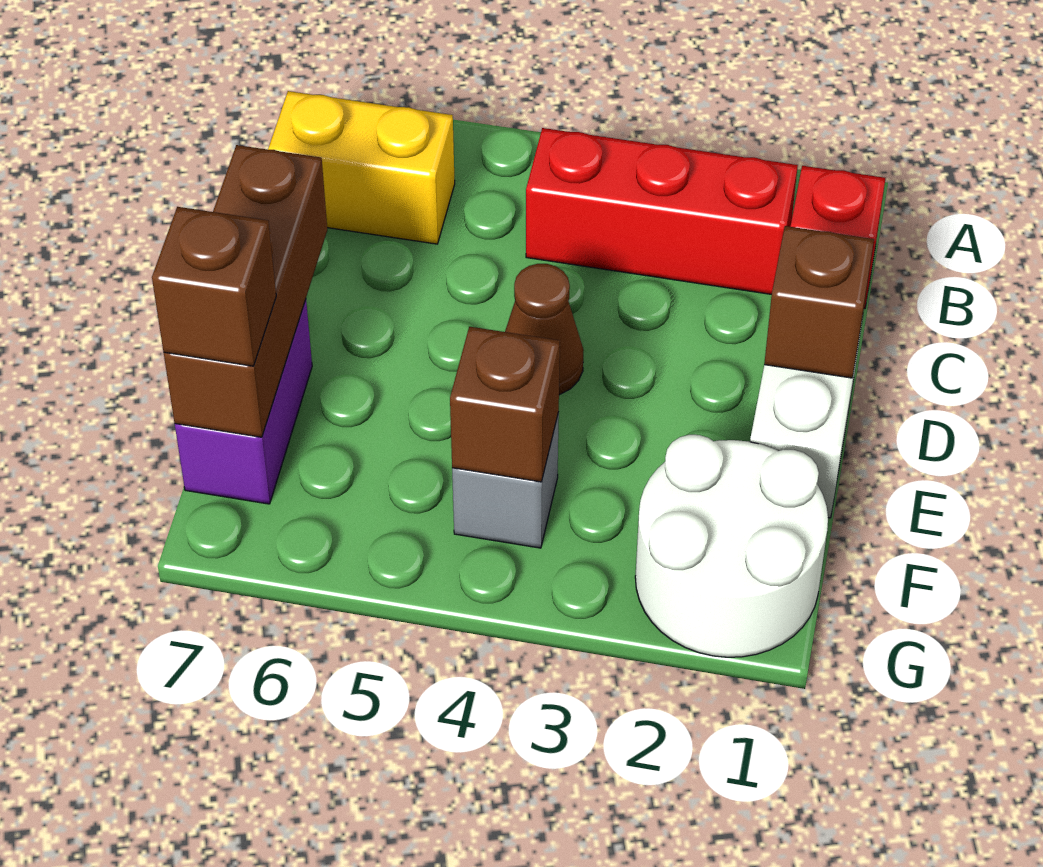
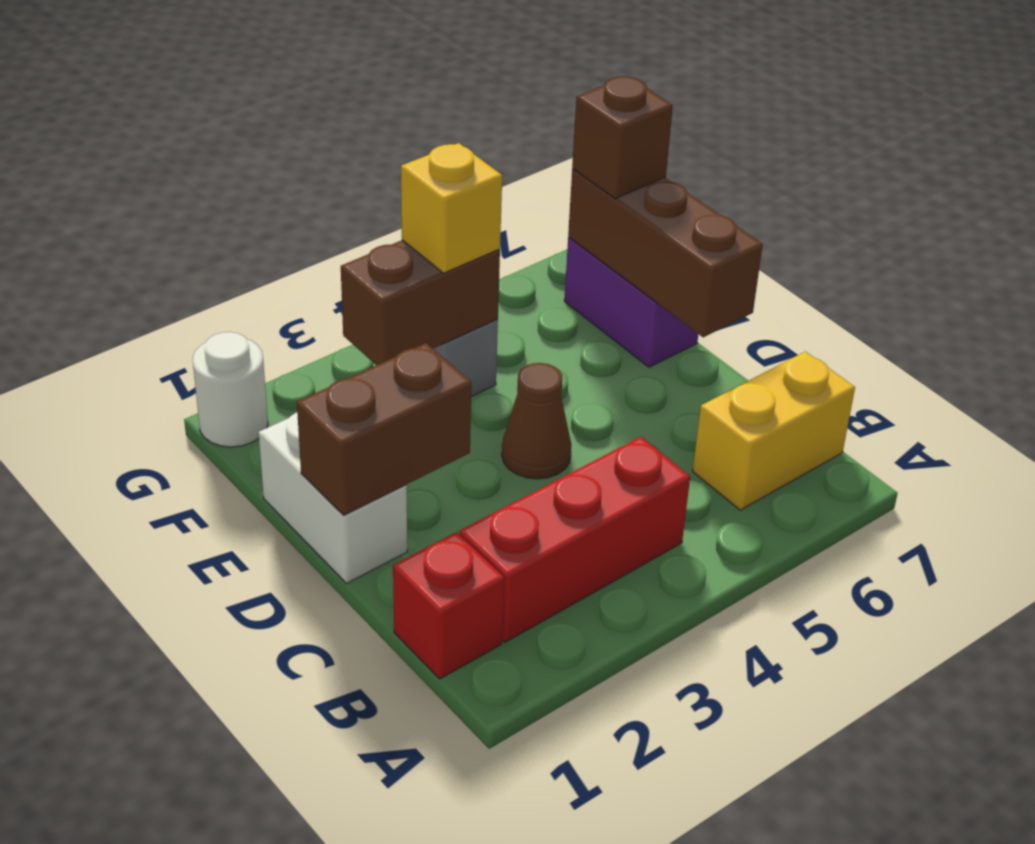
brown brick D1 level 2 -> brown brick D1:D2 level 2
white round brick F1:G2 level 1 -> white round brick G1 level 1
brown brick F4 level 2 -> brown brick F3:F4 level 2
none -> yellow brick F4 level 3

